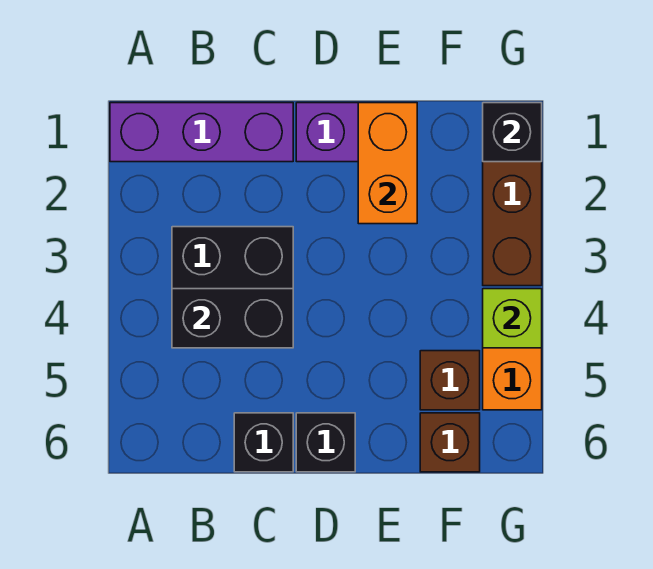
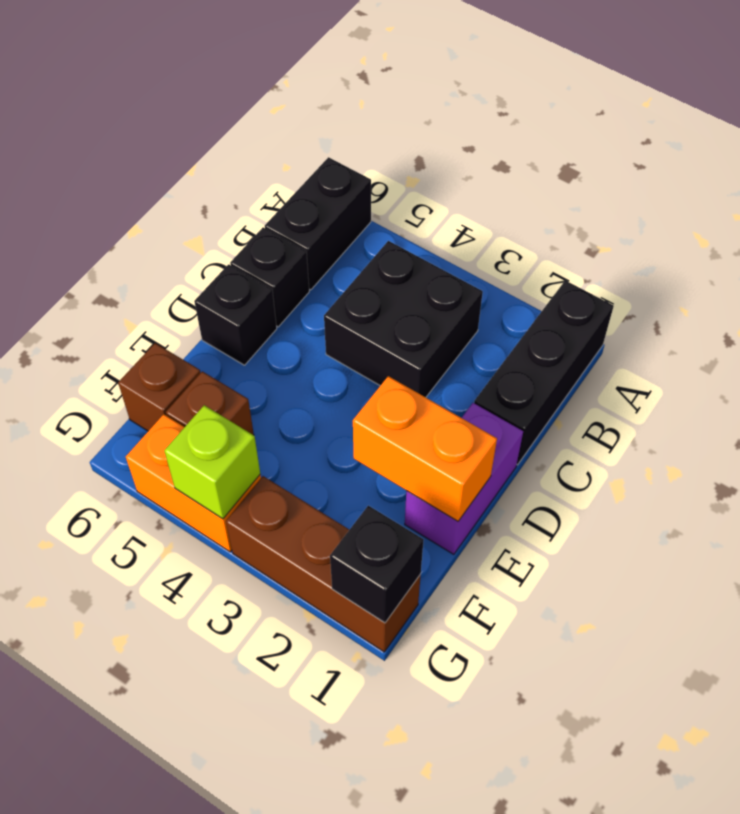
purple brick A1:C1 level 1 -> black brick A1:C1 level 1
black brick B4:C4 level 2 -> black brick A6:B6 level 1

